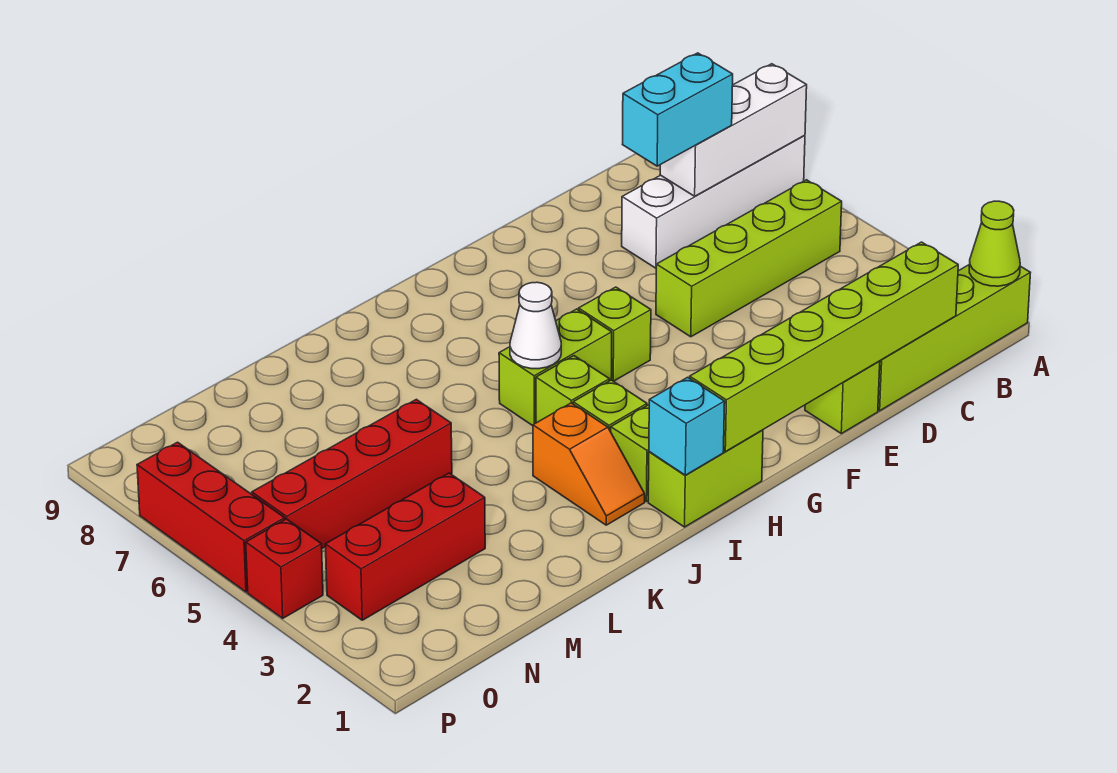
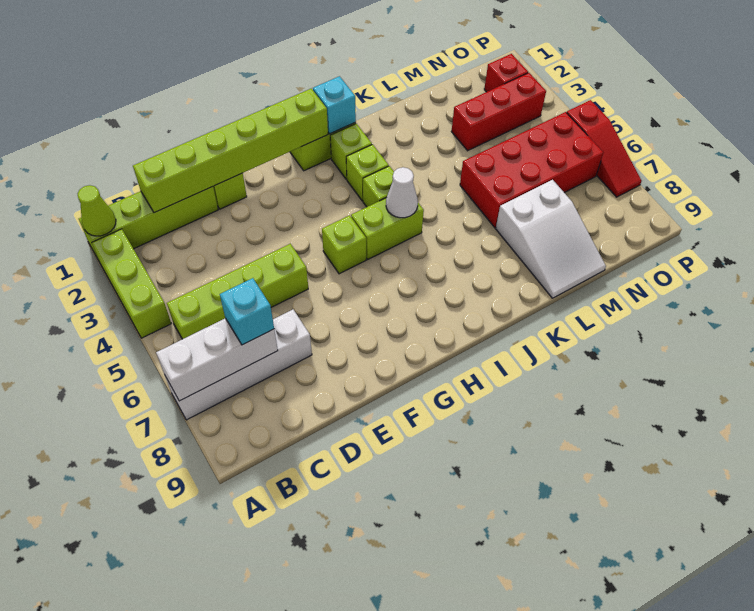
none -> lime brick A2:A4 level 1
cyan brick C7:D7 level 3 -> cyan brick C7 level 3
orange slope J2:J3 level 1 top 3 -> none
red brick L5:O5 level 1 -> red brick L5:O6 level 1
none -> white slope L7:M9 level 1 top 7
red brick P4 level 1 -> red brick O2 level 1
red brick P5:P7 level 1 -> red slope P5:P7 level 1 top 5

